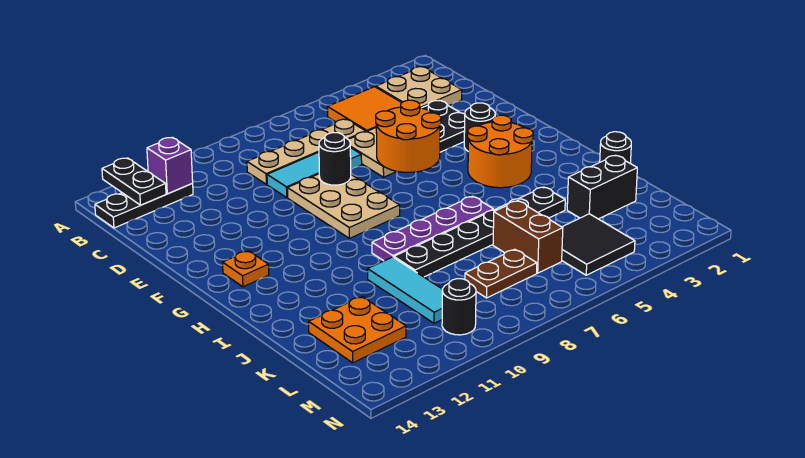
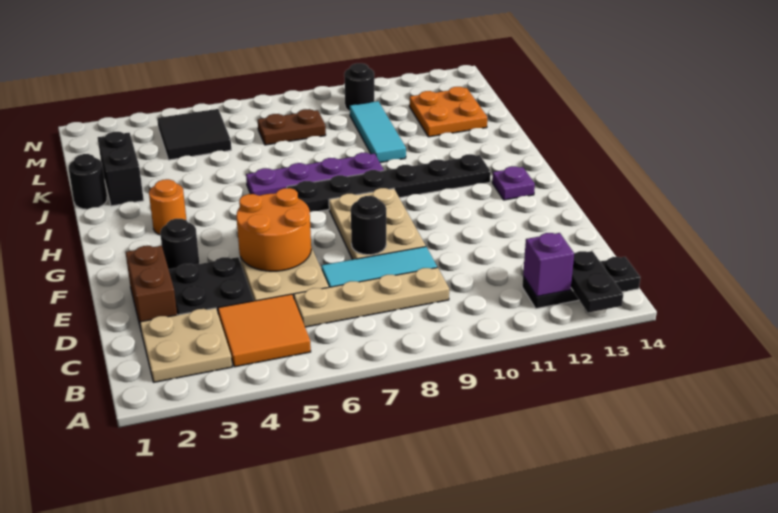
orange round brick G3:H4 level 1 -> orange round brick H3 level 1
orange plate G13 level 1 -> purple plate G13 level 1
black plate J4:J9 level 1 -> black plate H7:H12 level 1
black brick K2:K3 level 1 -> black brick J2:K2 level 1
brown brick K6:L6 level 1 -> brown brick D2:E2 level 1

